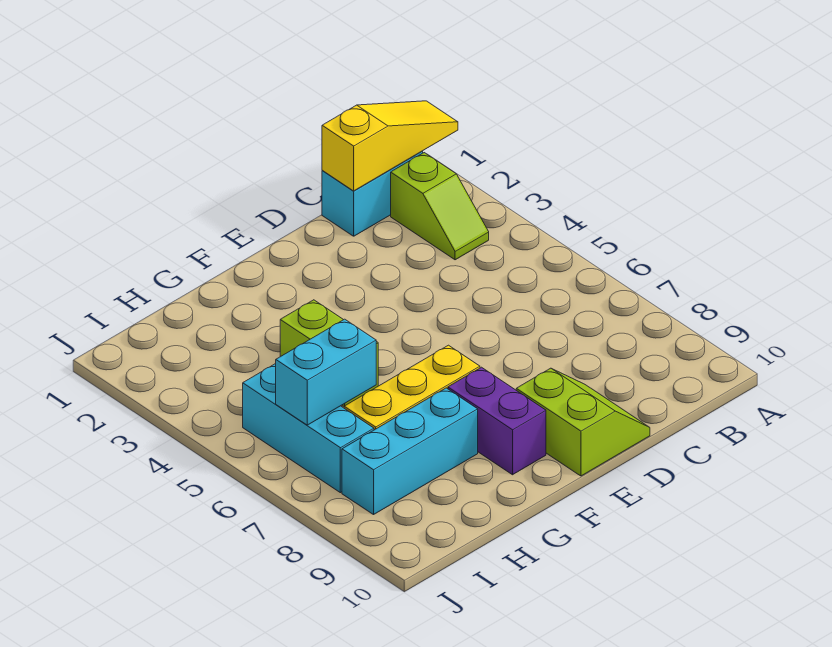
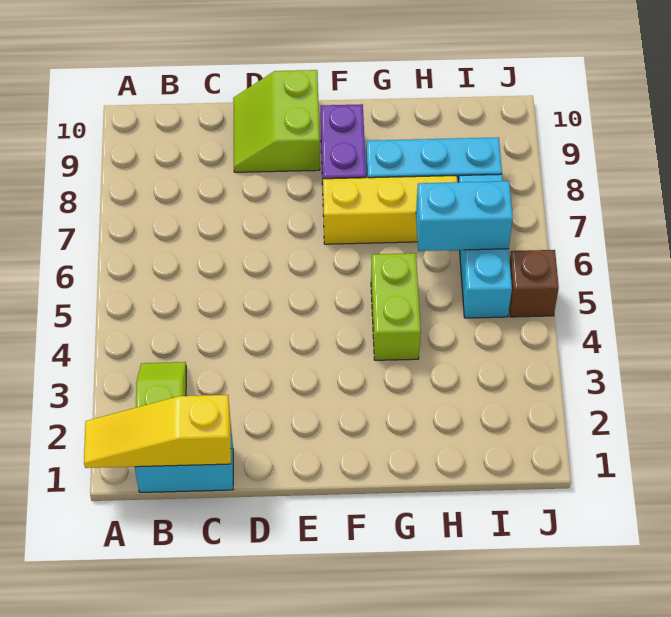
none -> brown brick J5 level 1

